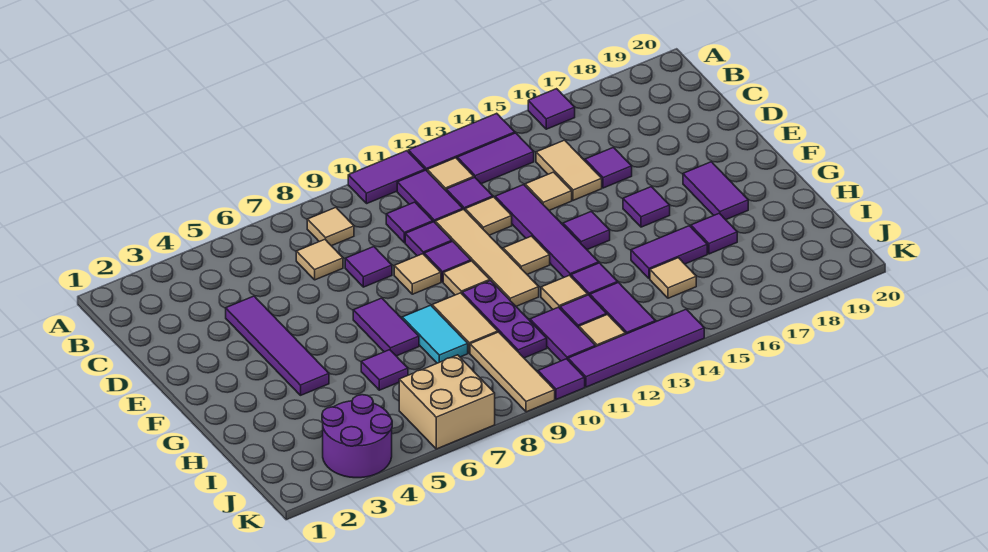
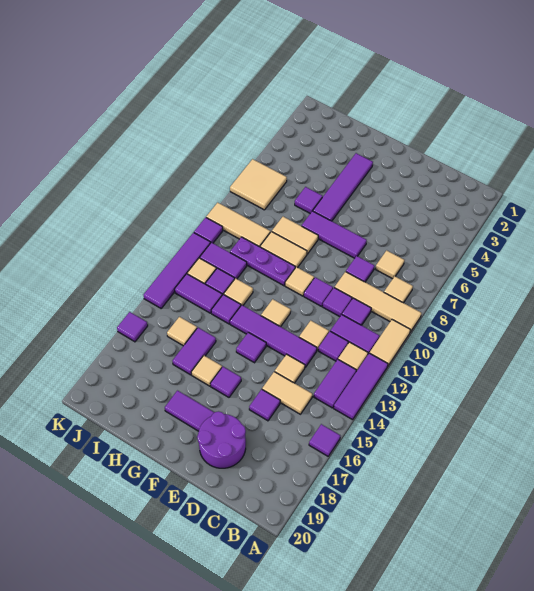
purple tile A10:A11 level 1 -> tan tile A10:A11 level 1
purple tile D4:G4 level 1 -> purple tile G3:G6 level 1
tan tile D11:G11 level 1 -> tan tile A9:D9 level 1
tan tile E9 level 1 -> tan tile G16 level 1
purple tile F7:G7 level 1 -> purple tile E7:G7 level 1
cyan tile G8:H8 level 1 -> tan tile G8:H8 level 1
purple tile H17 level 1 -> purple tile K16 level 1
purple round brick J3:K4 level 1 -> purple round brick D18:E19 level 1
tan brick J6:K7 level 1 -> tan tile J6:K7 level 1

